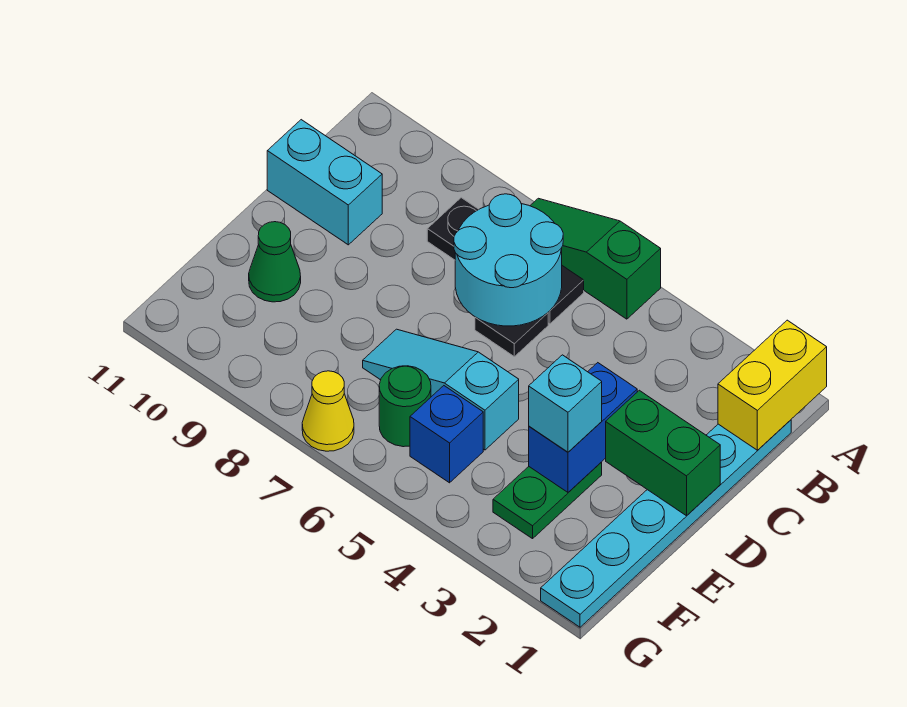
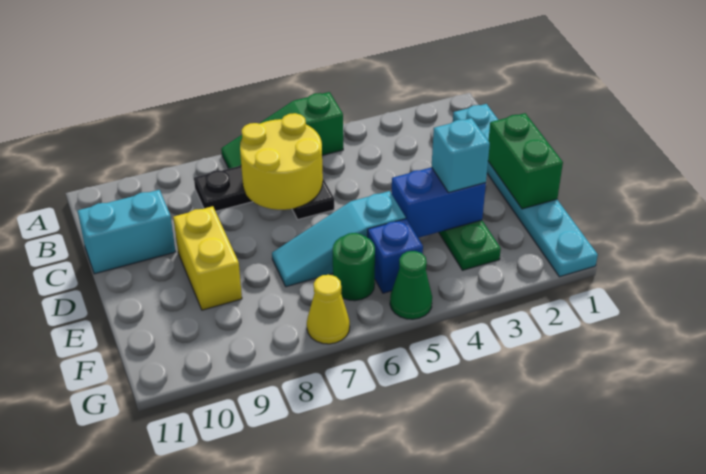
yellow brick A1:B1 level 2 -> yellow brick D9:E9 level 1
cyan round brick B6:C7 level 2 -> yellow round brick B6:C7 level 2
green brick D1:D2 level 2 -> green brick D1:E1 level 2
blue brick D3:E3 level 2 -> blue brick E3:E4 level 2
green cone E10 level 1 -> green cone G5 level 1

